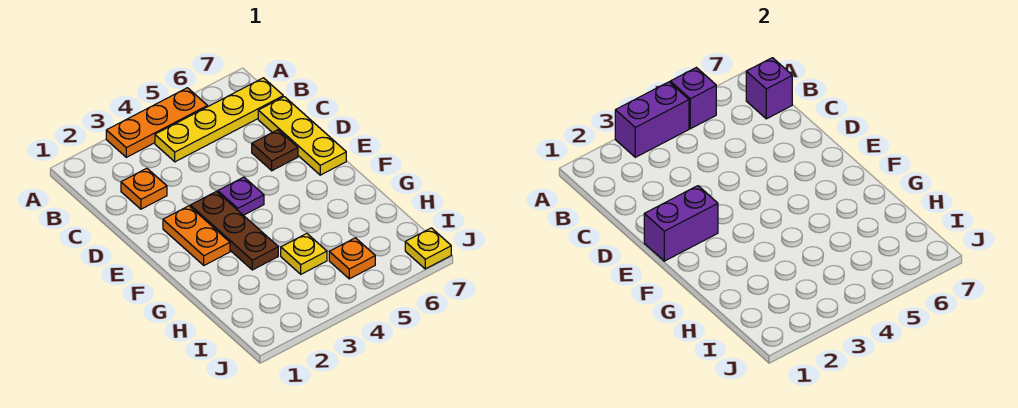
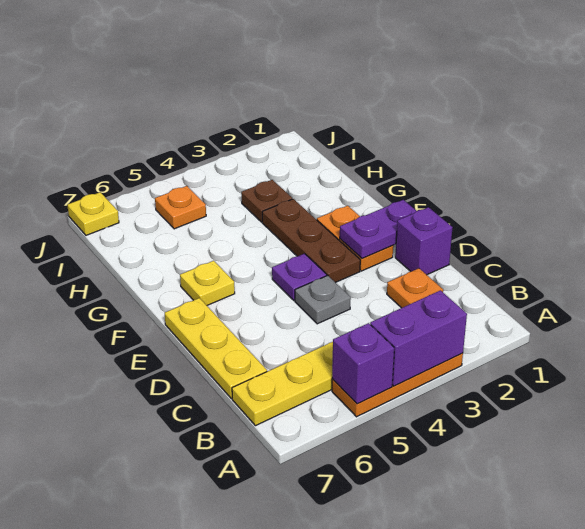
purple brick B7 level 2 -> purple brick D1 level 1
none -> grey plate D4 level 1
brown plate D6 level 1 -> brown plate H3 level 1
purple brick E1:E2 level 2 -> purple plate E1:E2 level 2
yellow plate H4 level 1 -> yellow plate F6 level 1

